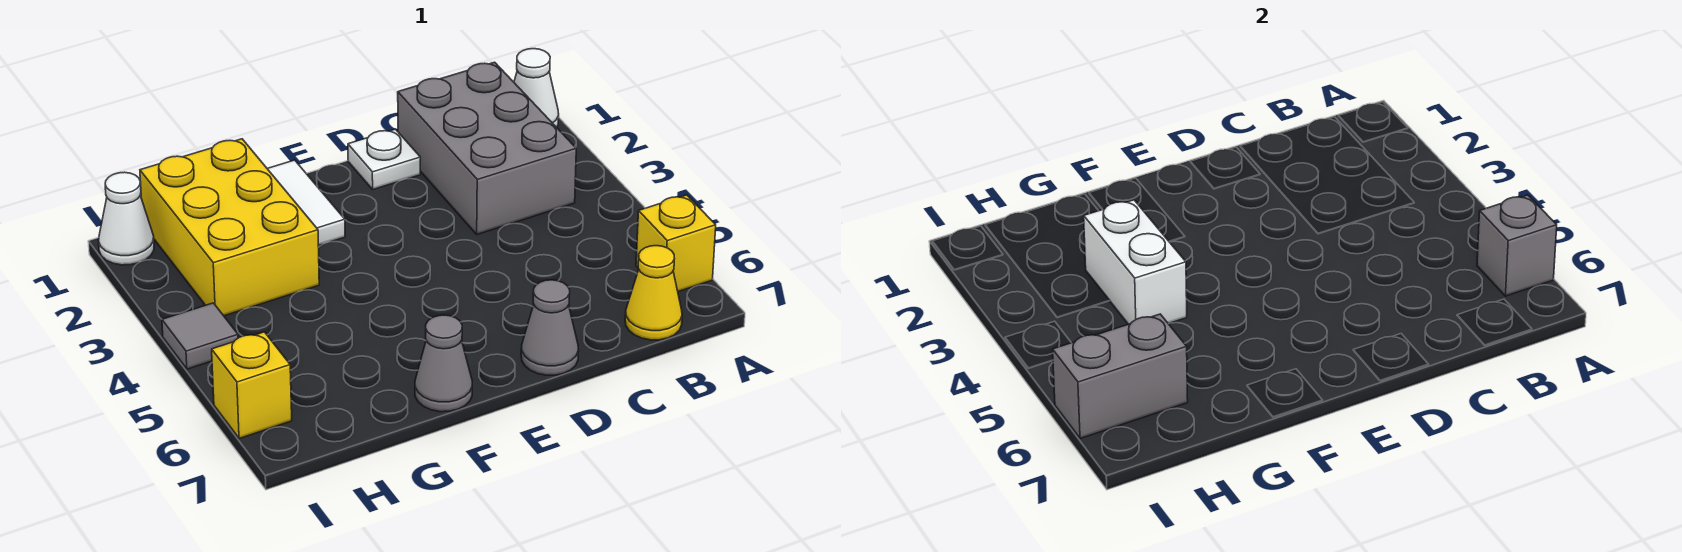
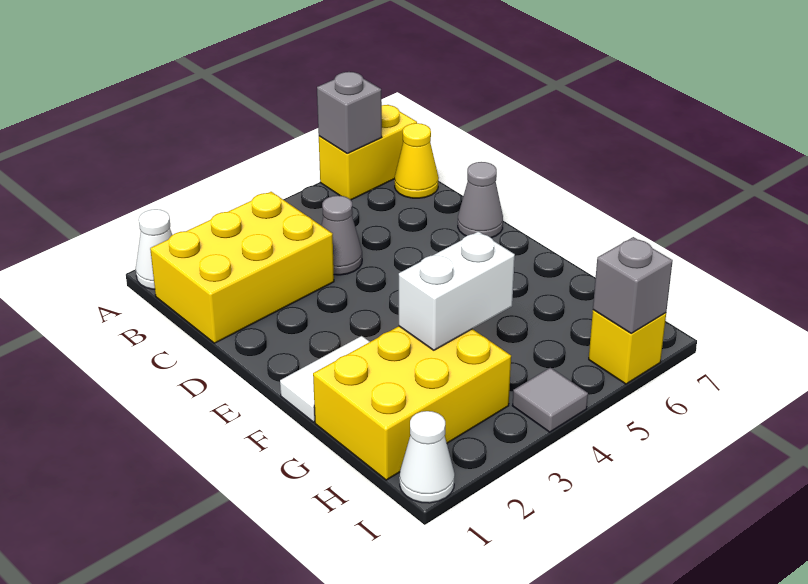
yellow brick A6 level 1 -> yellow brick A6:A7 level 1
grey brick B1:C3 level 1 -> yellow brick B1:C3 level 1
white plate D1 level 1 -> none
grey cone F7 level 1 -> grey cone C4 level 1
grey brick H6:I6 level 2 -> grey brick I6 level 2

